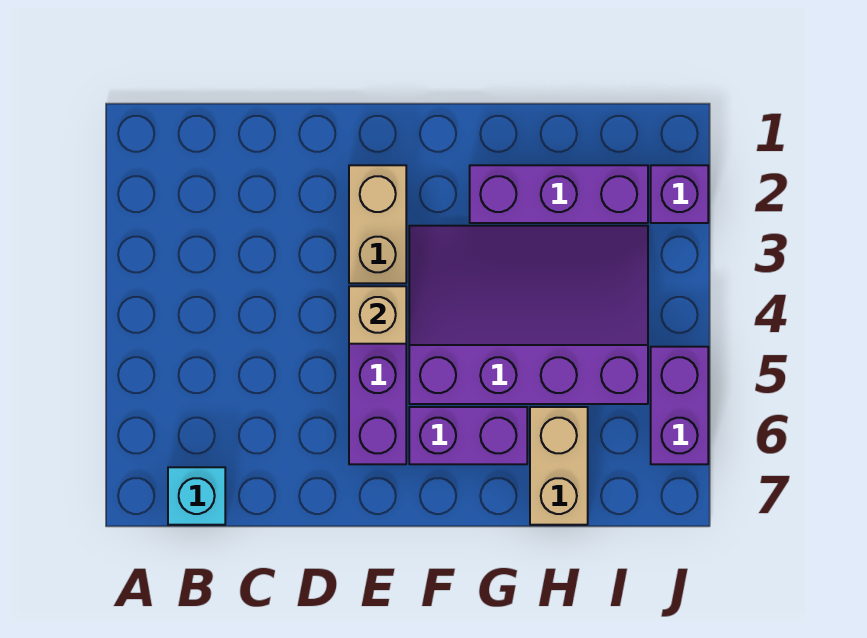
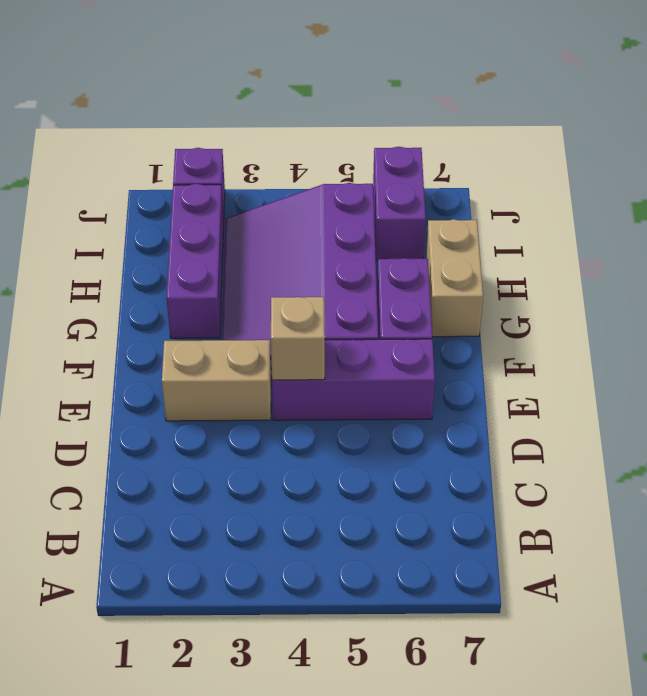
cyan brick B7 level 1 -> none
tan brick H6:H7 level 1 -> tan brick G7:H7 level 1
purple brick J5:J6 level 1 -> purple brick I6:J6 level 1

